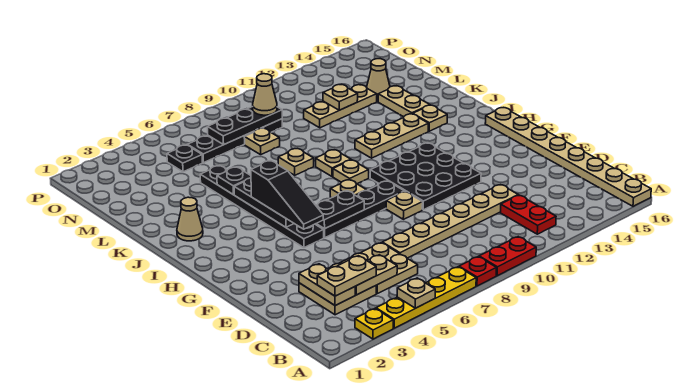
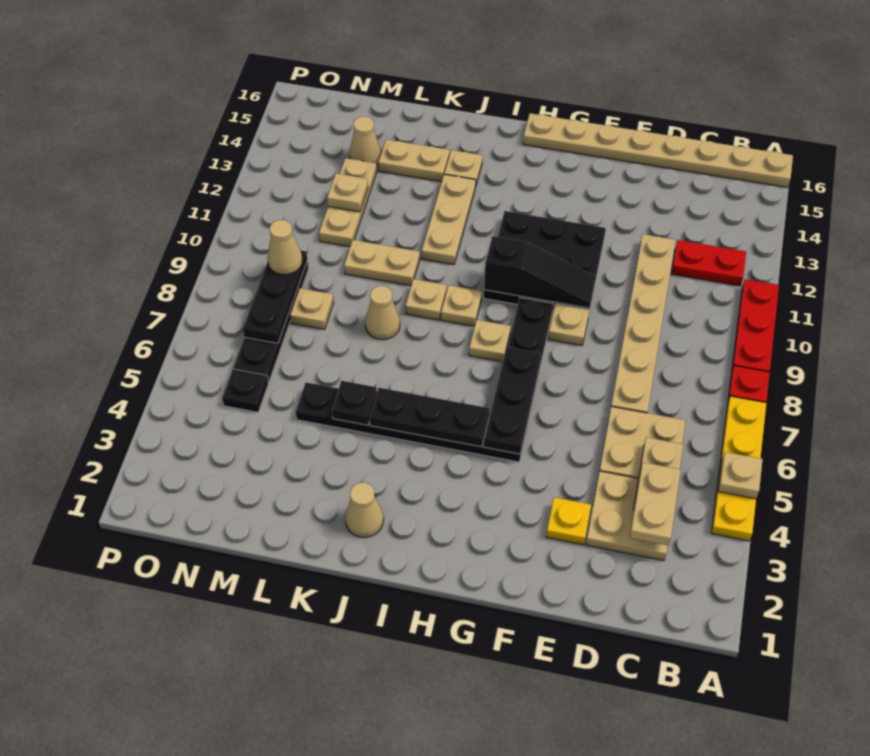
yellow plate A3 level 1 -> yellow plate E3 level 1
red plate A9:A10 level 1 -> red plate A9:A11 level 1
tan plate C3:D3 level 2 -> tan plate K10:L10 level 1
black slope G5:I5 level 3 top I -> black slope F10:H10 level 2 top H
black plate G6:G7 level 2 -> black plate G5:G7 level 2
tan plate K8 level 1 -> tan cone K8 level 1

